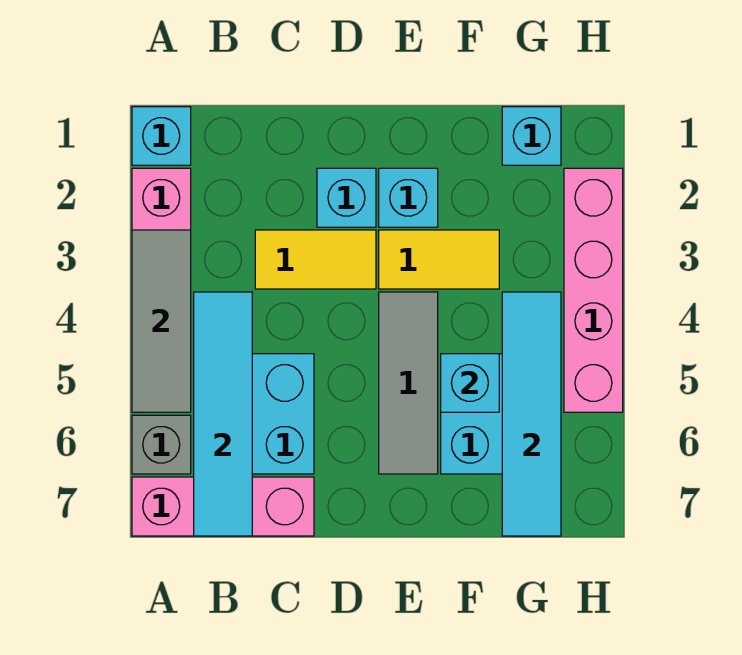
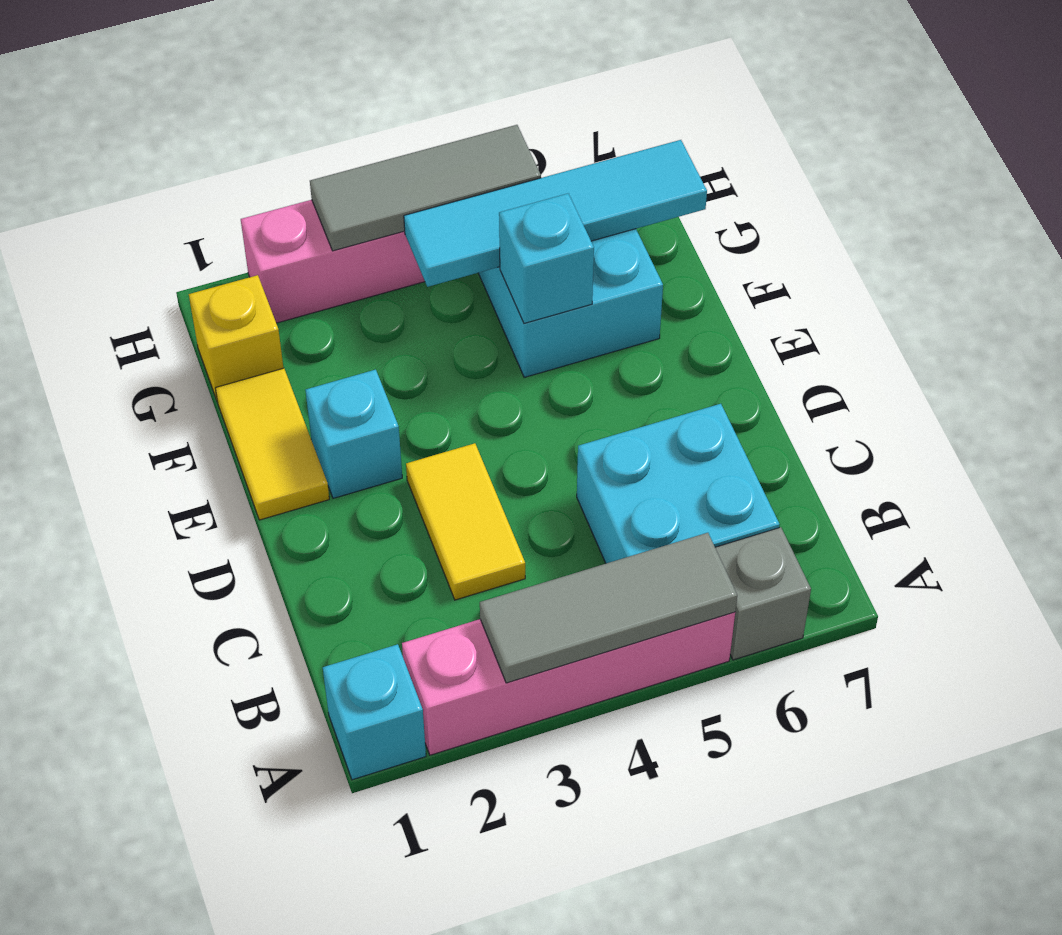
pink brick A7:C7 level 1 -> none
cyan tile B4:B7 level 2 -> none
cyan brick D2 level 1 -> none
yellow tile E3:F3 level 1 -> yellow tile E1:F1 level 1
grey tile E4:E6 level 1 -> grey tile H3:H5 level 2
cyan brick G1 level 1 -> yellow brick G1 level 1

